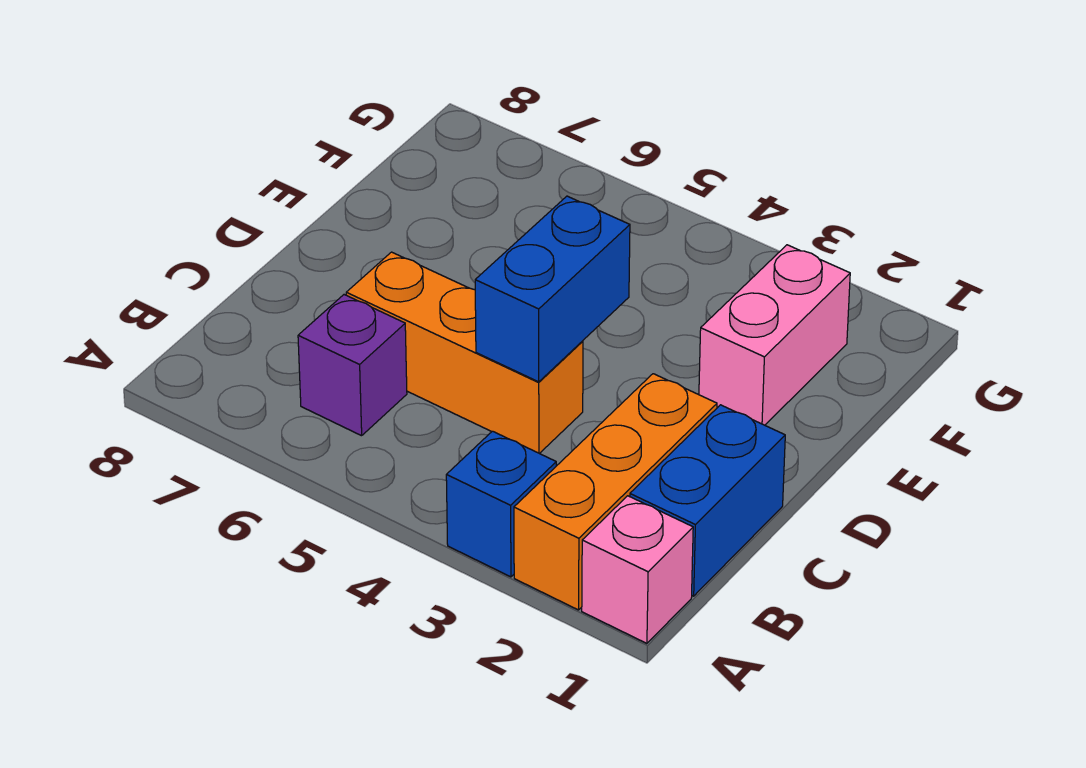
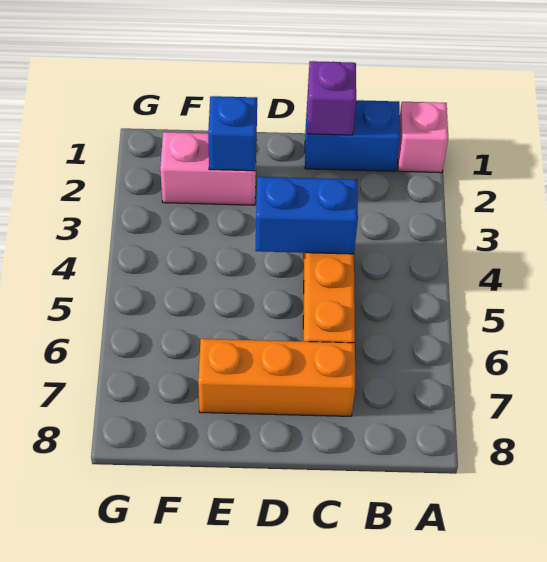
orange brick A2:C2 level 1 -> orange brick C7:E7 level 1
blue brick A3 level 1 -> blue brick E2 level 2
purple brick B6 level 1 -> purple brick C1 level 2

